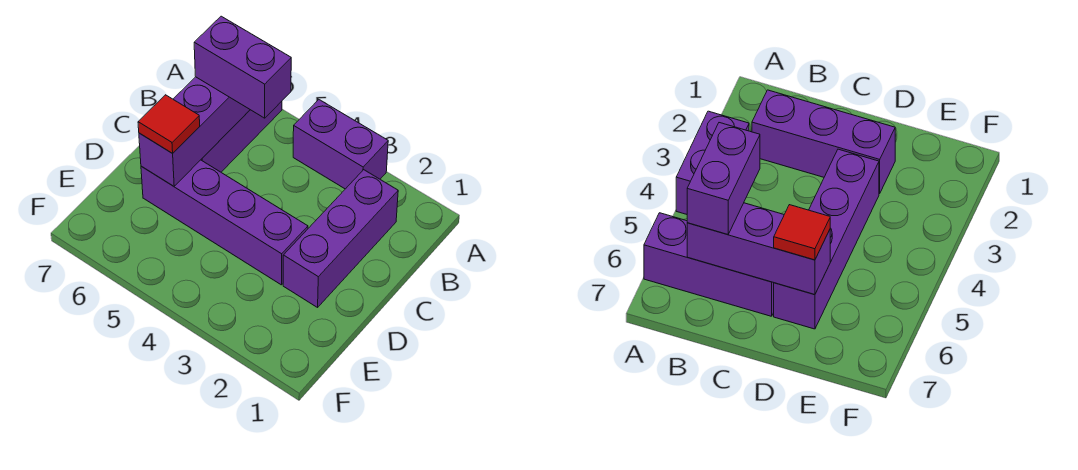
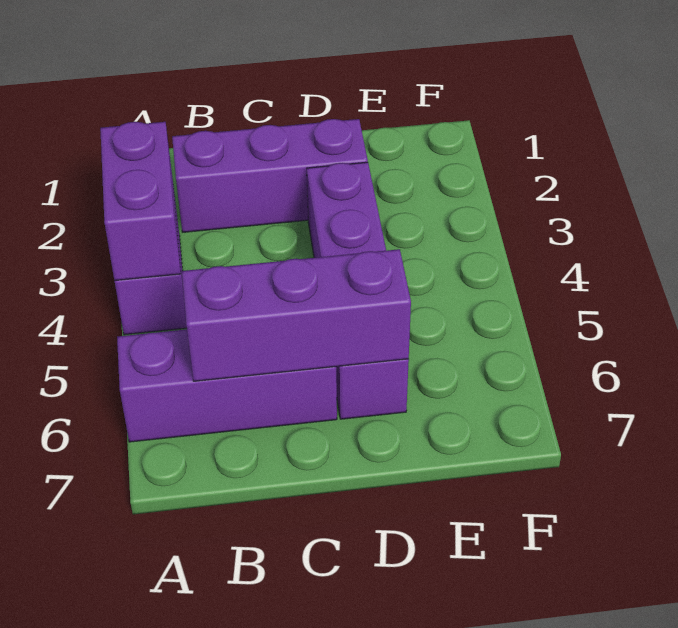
purple brick B5:B6 level 3 -> purple brick A3:A4 level 2
red tile D6 level 3 -> none

